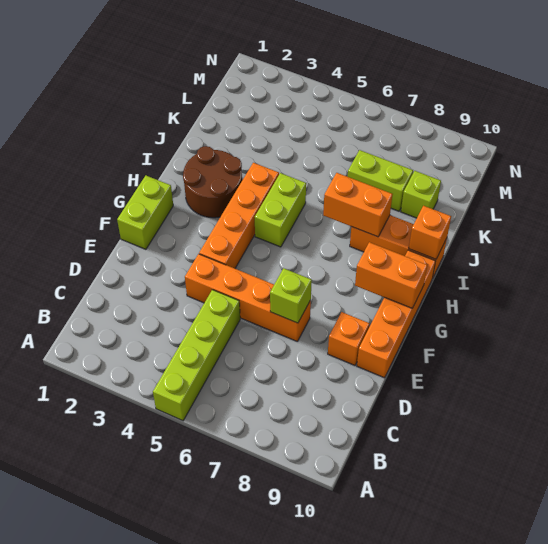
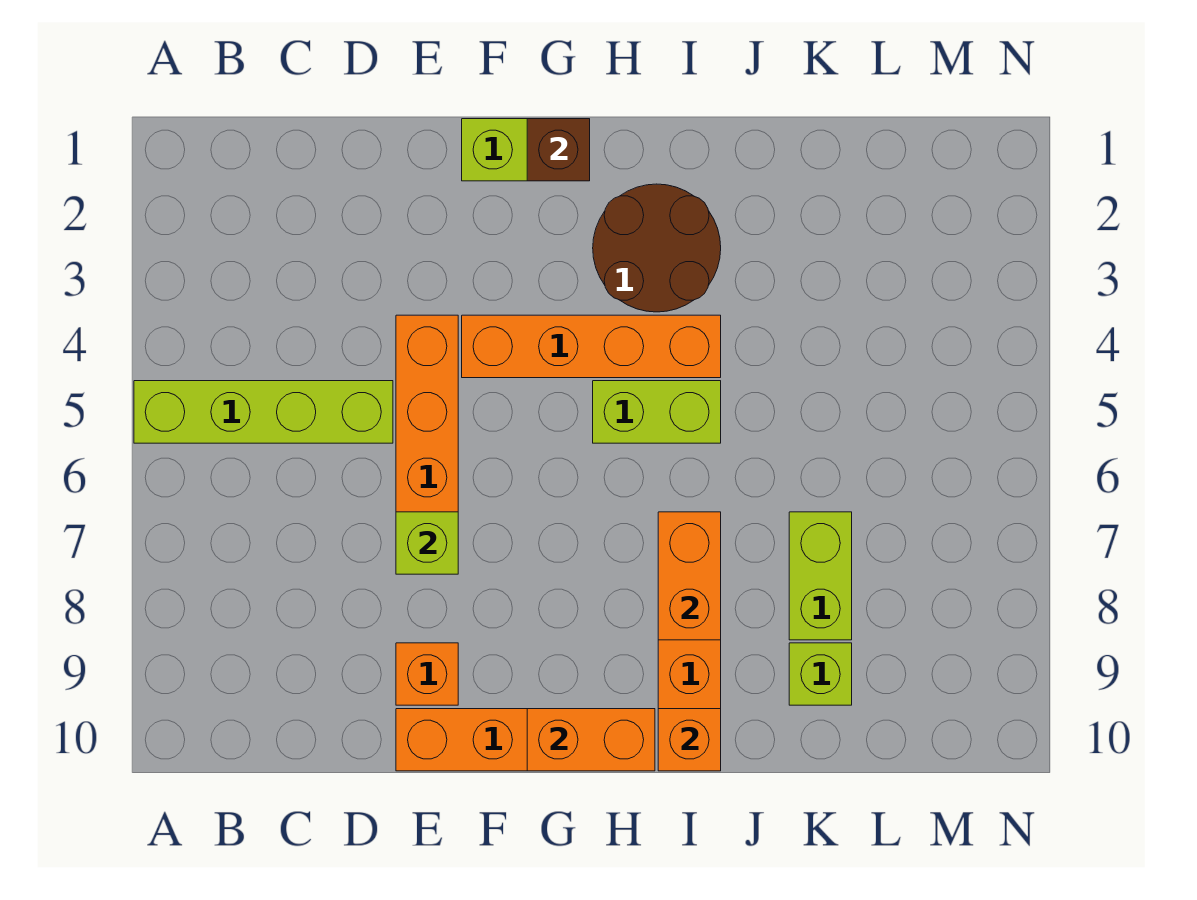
none -> brown brick G1 level 2
orange brick G9:G10 level 2 -> orange brick G10:H10 level 2

